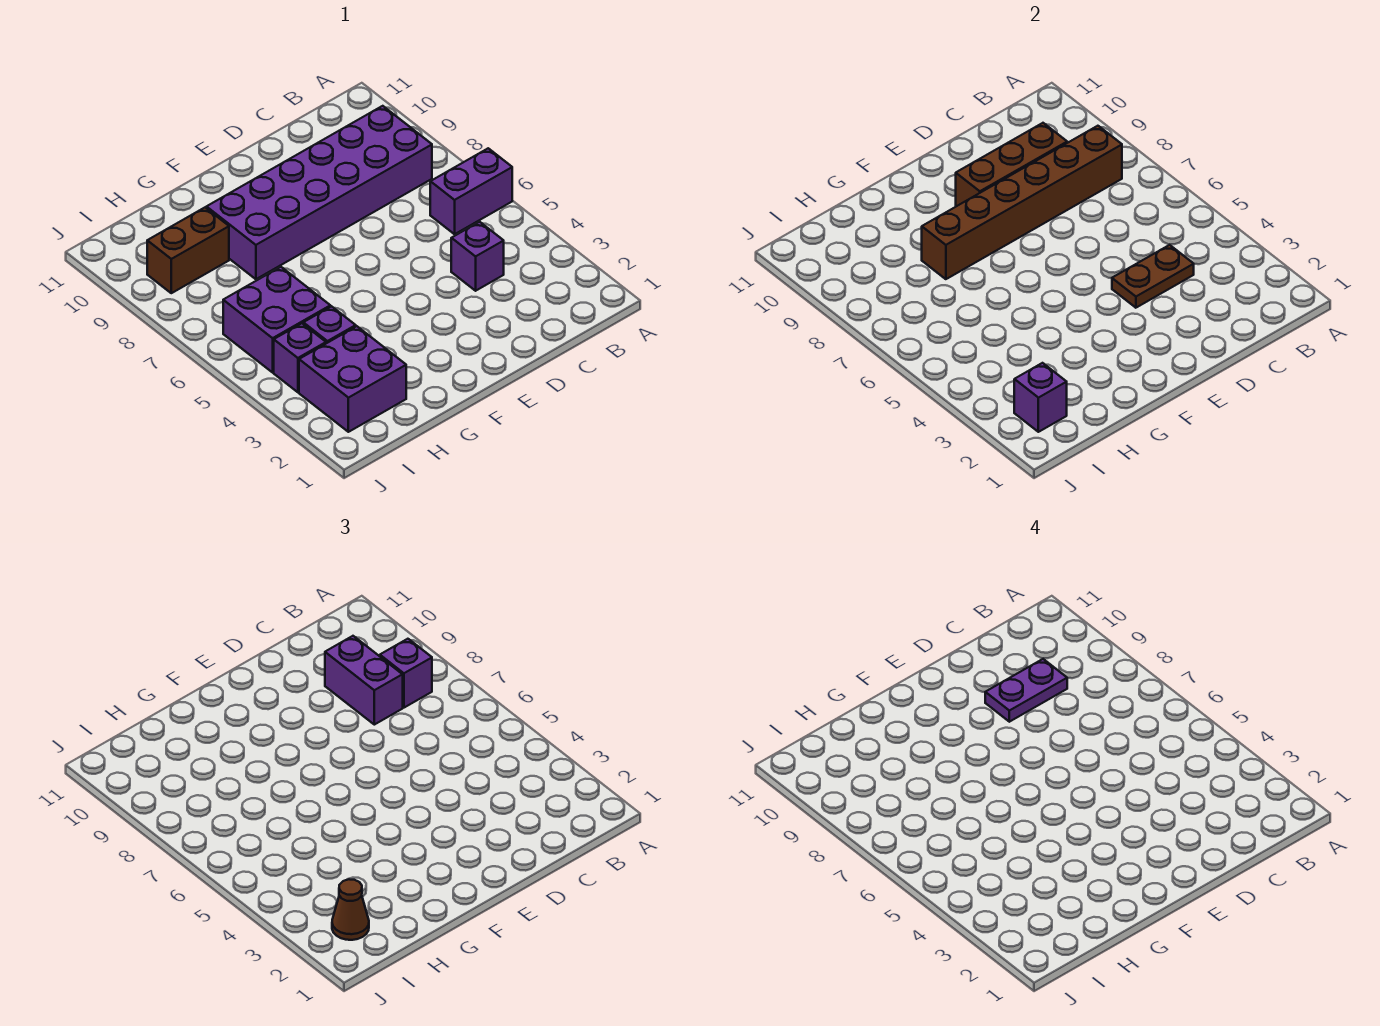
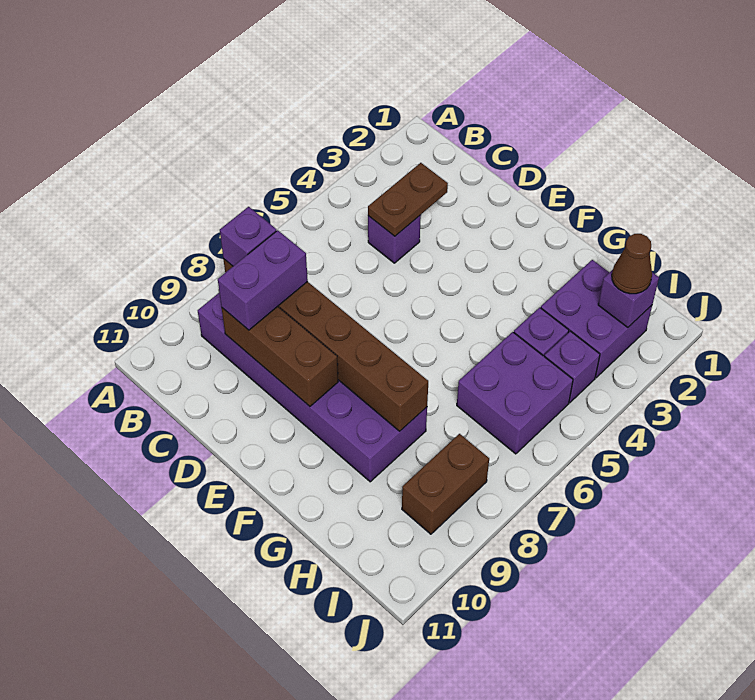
purple brick A6:B6 level 1 -> none
brown plate C4:D4 level 2 -> brown plate C3:C4 level 2
purple plate C9:D9 level 4 -> none
brown brick H9:I9 level 1 -> brown brick I8:I9 level 1

